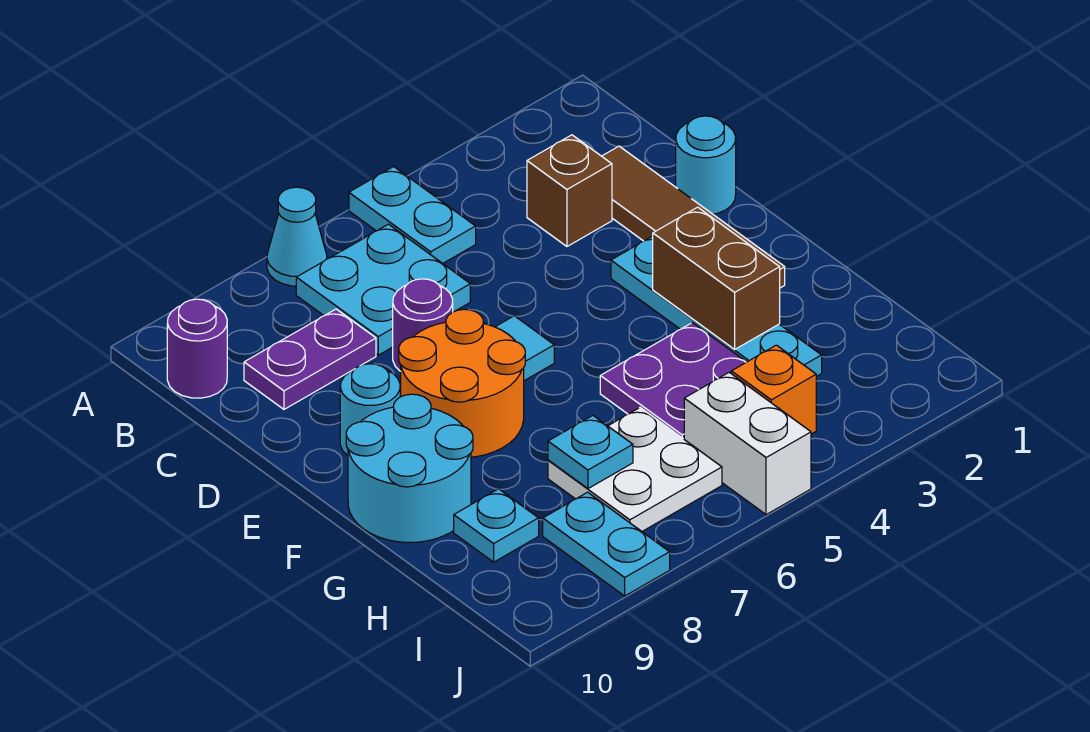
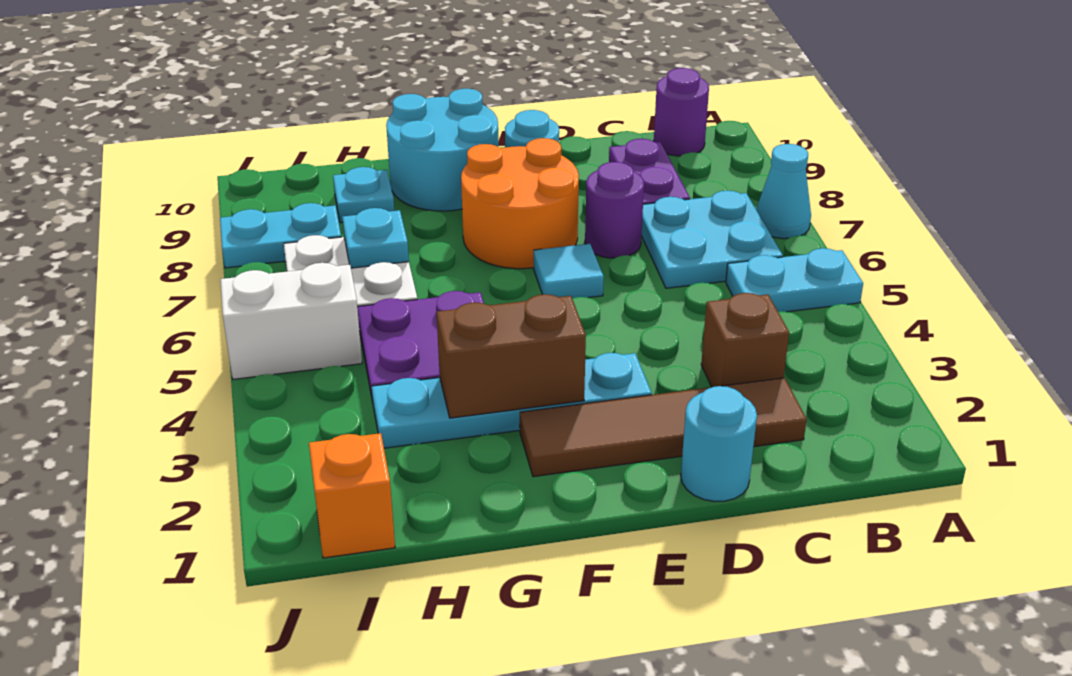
orange brick I4 level 1 -> orange brick I1 level 1

